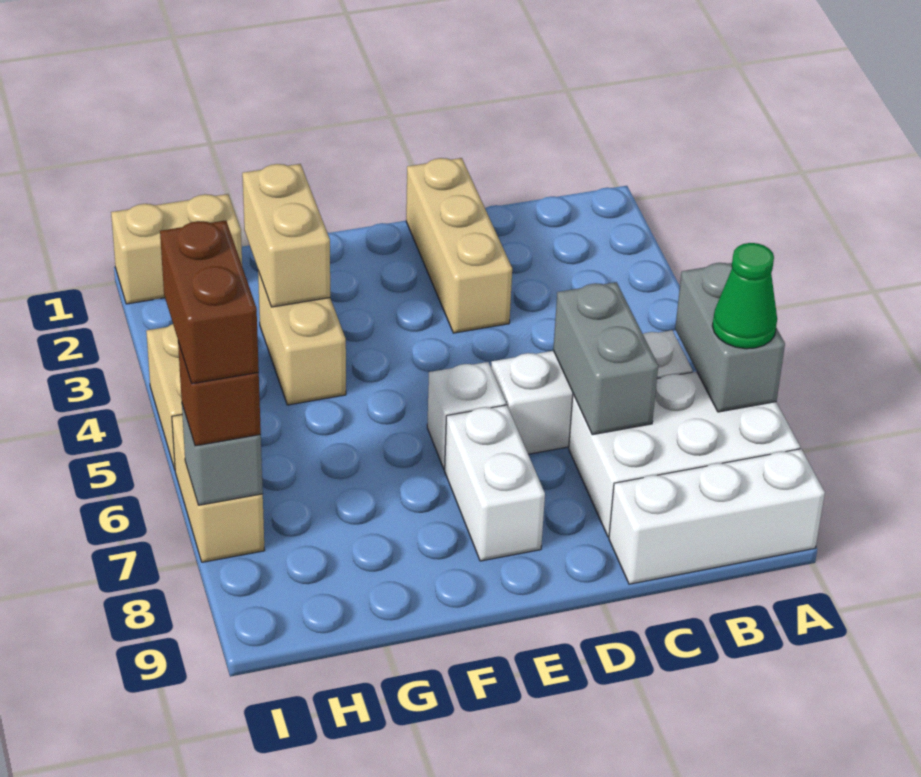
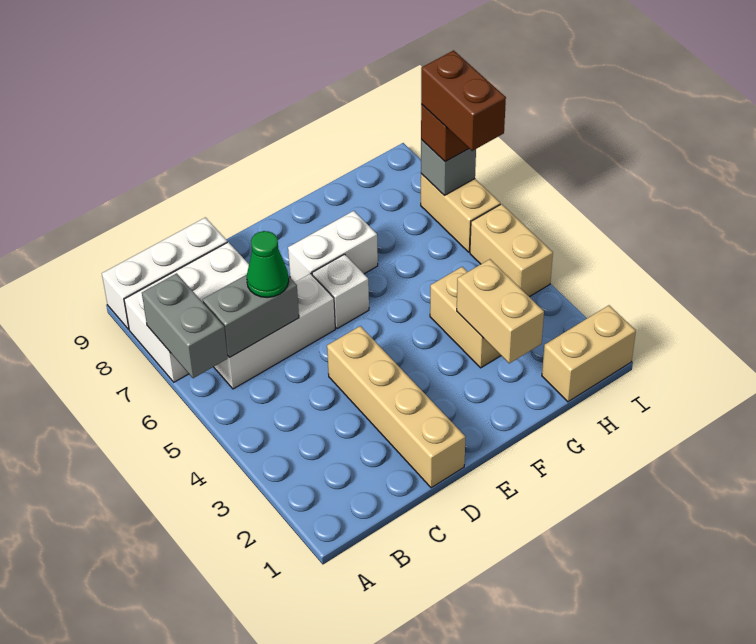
green cone A7 level 3 -> green cone C6 level 3
grey brick C6:C7 level 2 -> grey brick B6:C6 level 2
tan brick D1:D3 level 1 -> tan brick D1:D4 level 1
white brick E7:E8 level 1 -> white brick E7:F7 level 1

